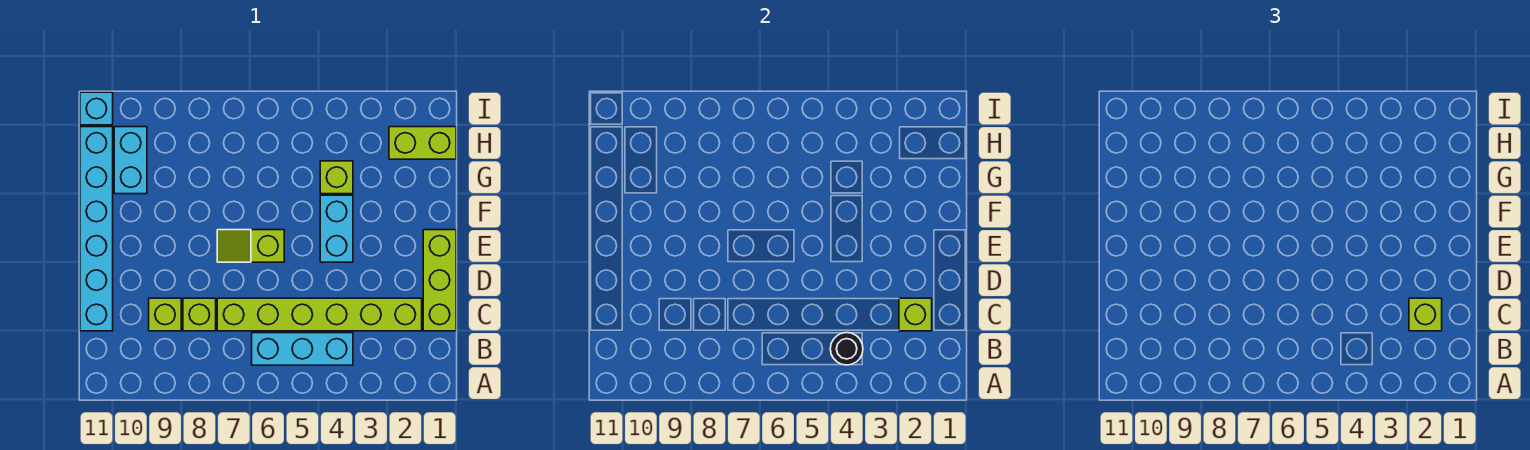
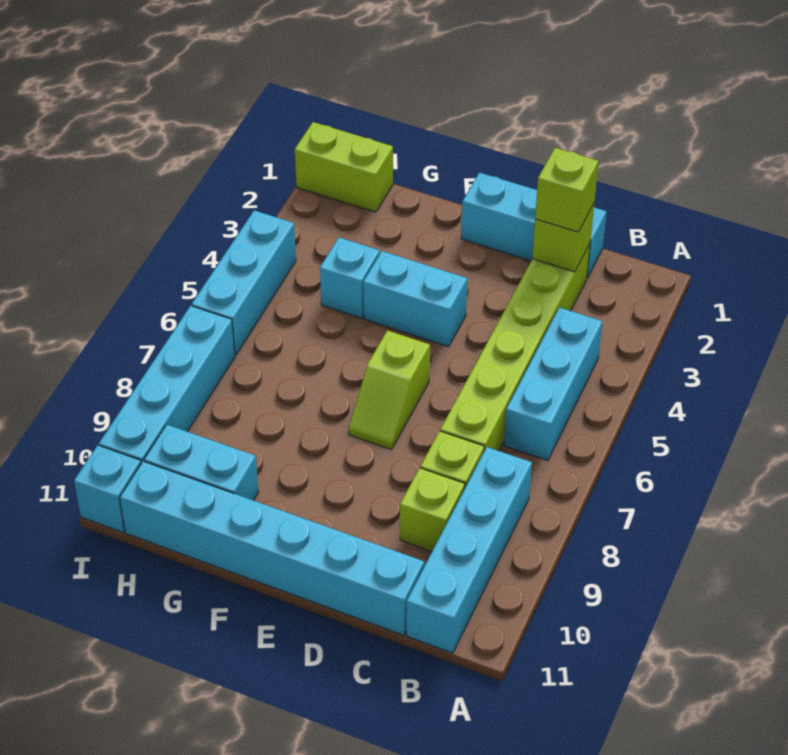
black round brick B4 level 2 -> none
none -> cyan brick B8:B11 level 1
lime brick C1:E1 level 1 -> cyan brick C1:E1 level 1
lime brick G4 level 1 -> cyan brick G4 level 1
lime brick H1:H2 level 1 -> lime brick H1:I1 level 1
none -> cyan brick I4:I6 level 1
none -> cyan brick I7:I10 level 1

